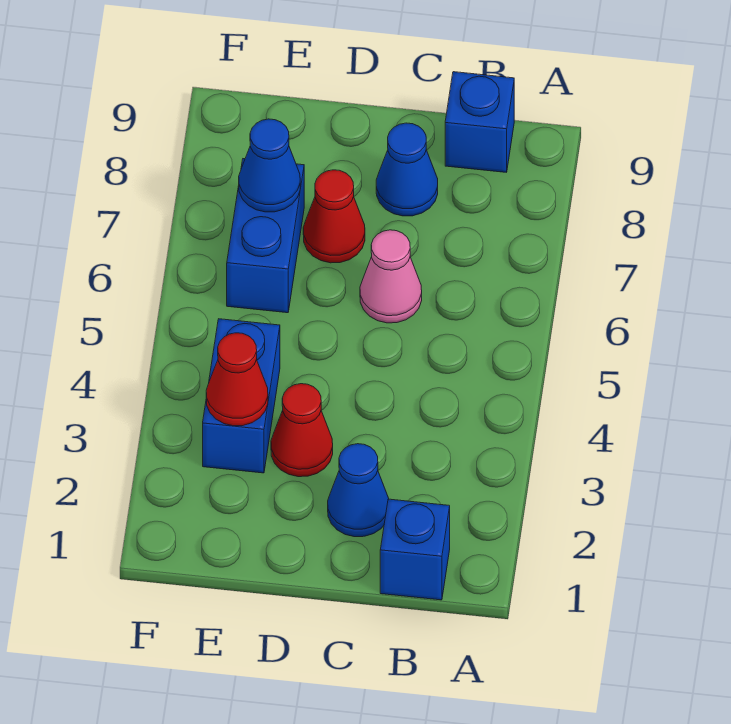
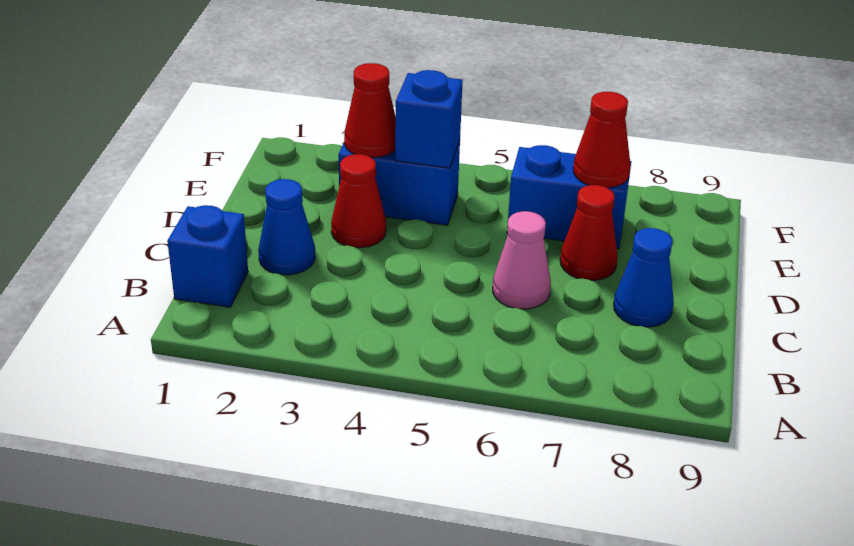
blue brick B9 level 1 -> blue brick E4 level 2
blue cone E7 level 2 -> red cone E7 level 2

